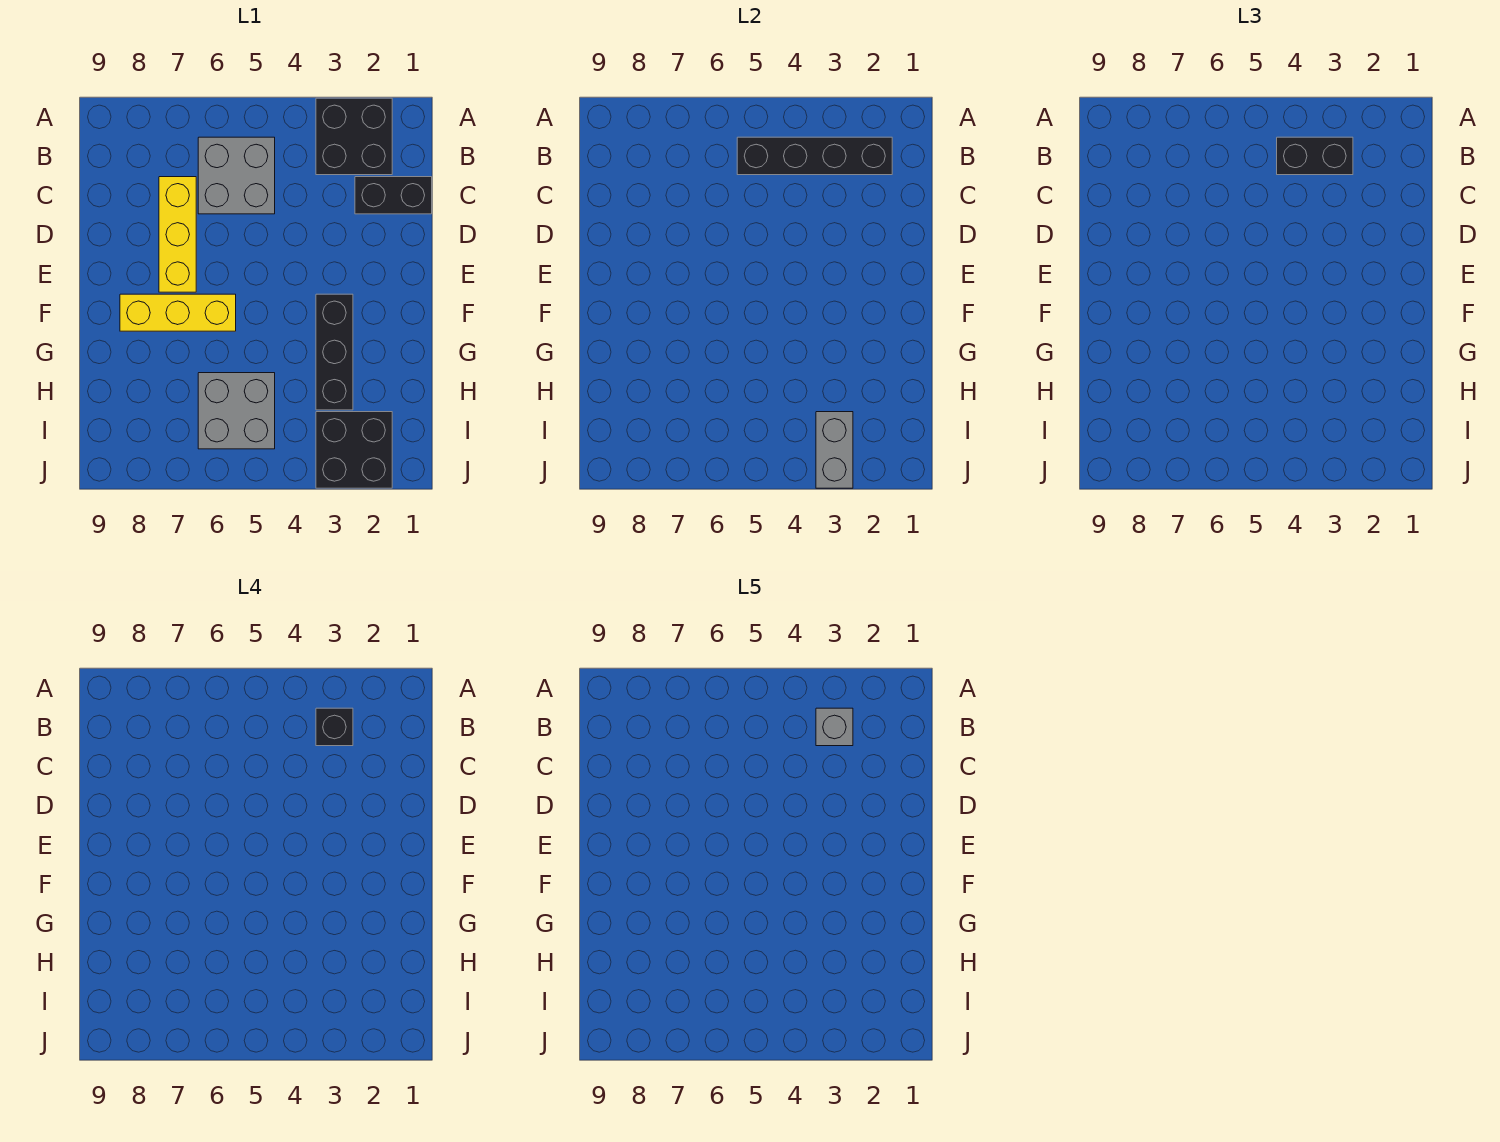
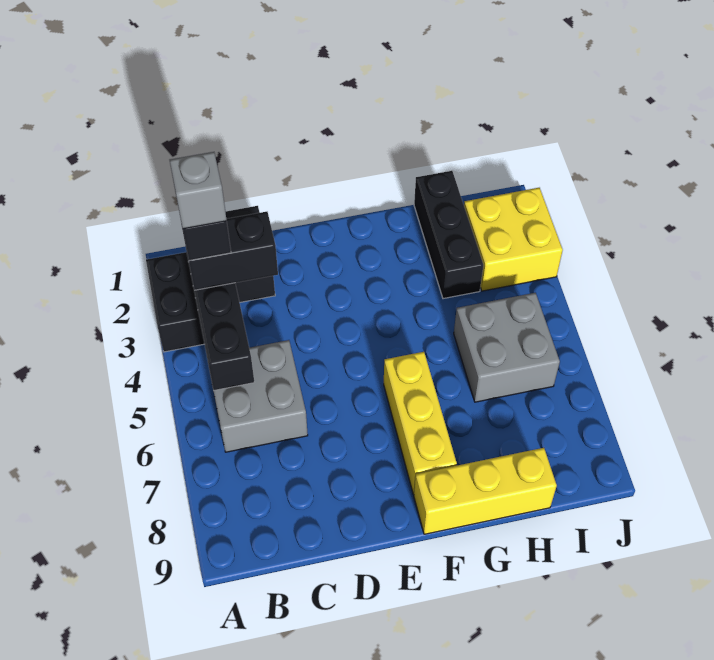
black brick B3:B4 level 3 -> black brick B3:C3 level 3
yellow brick C7:E7 level 1 -> yellow brick F9:H9 level 1
black brick F3:H3 level 1 -> black brick H1:H3 level 1
black brick I2:J3 level 1 -> yellow brick I2:J3 level 1
grey brick I3:J3 level 2 -> none

